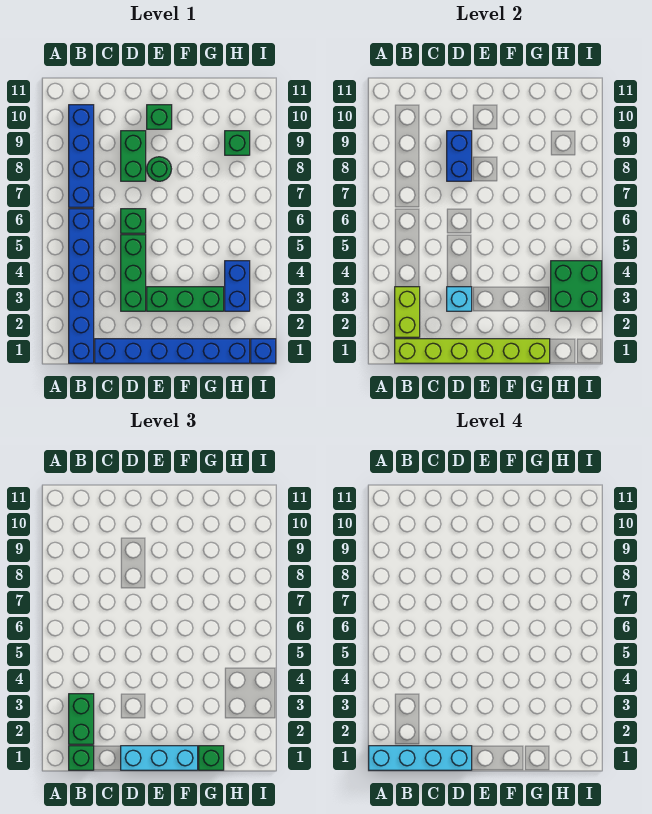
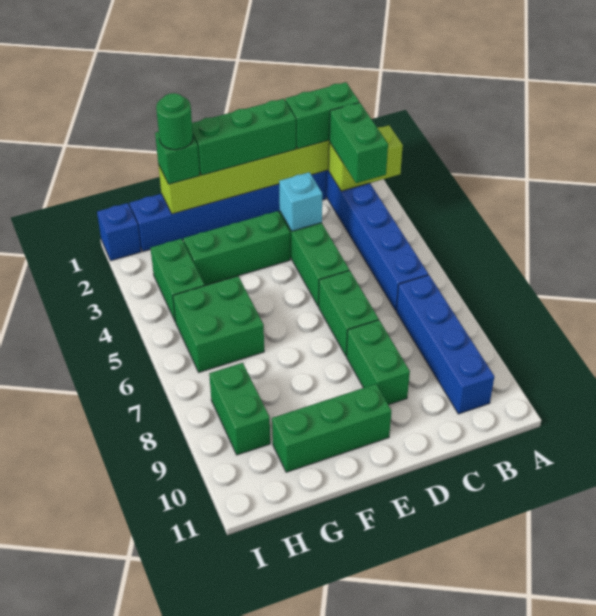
cyan brick A1:D1 level 4 -> none
green brick B1 level 3 -> green brick B1:C1 level 3
lime brick B2:B3 level 2 -> lime brick A2:B2 level 2
cyan brick D1:F1 level 3 -> green brick D1:F1 level 3
green brick D6 level 1 -> green brick D6:D7 level 1
blue brick D8:D9 level 2 -> none
green round brick E8 level 1 -> green round brick G1 level 4
green brick E10 level 1 -> green brick E10:G10 level 1
blue brick H3:H4 level 1 -> green brick H3:H4 level 1
green brick H3:I4 level 2 -> green brick G5:H6 level 1
green brick H9 level 1 -> green brick H8:H9 level 1

